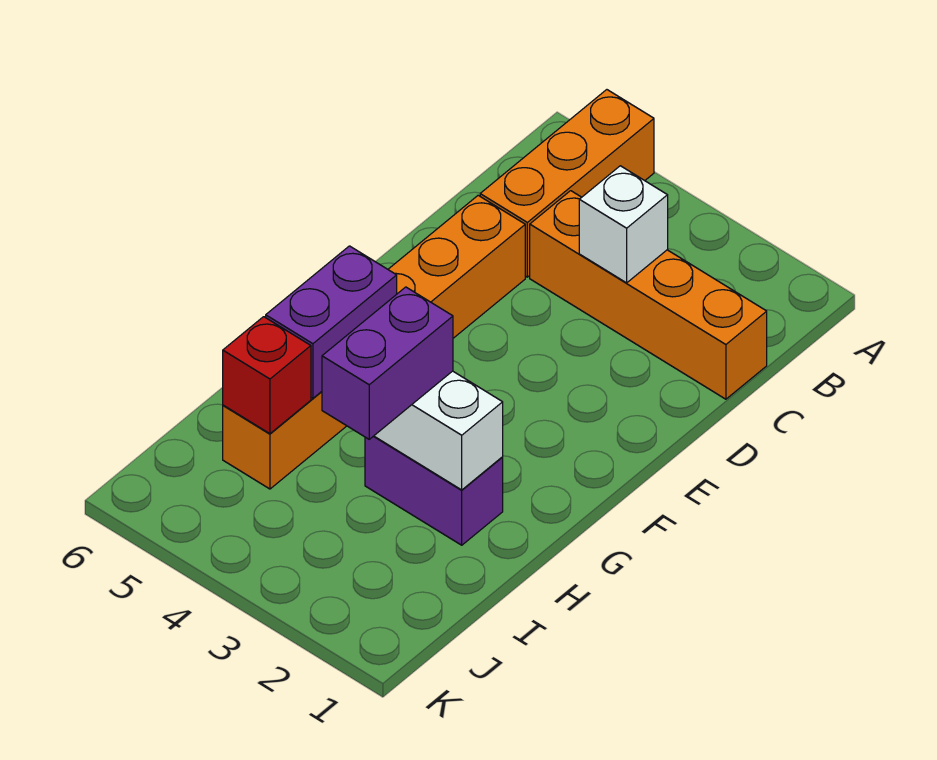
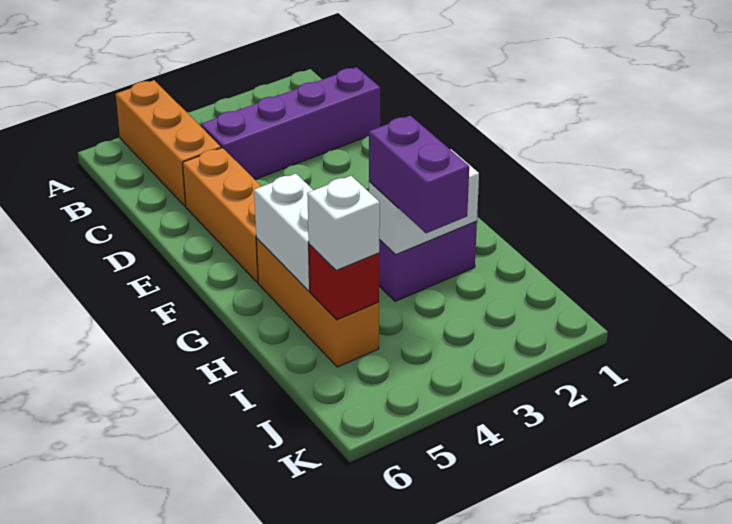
orange brick C1:C4 level 1 -> purple brick C1:C4 level 1
white brick C3 level 2 -> white brick I5 level 3
purple brick G5:H5 level 2 -> white brick G5:H5 level 2

